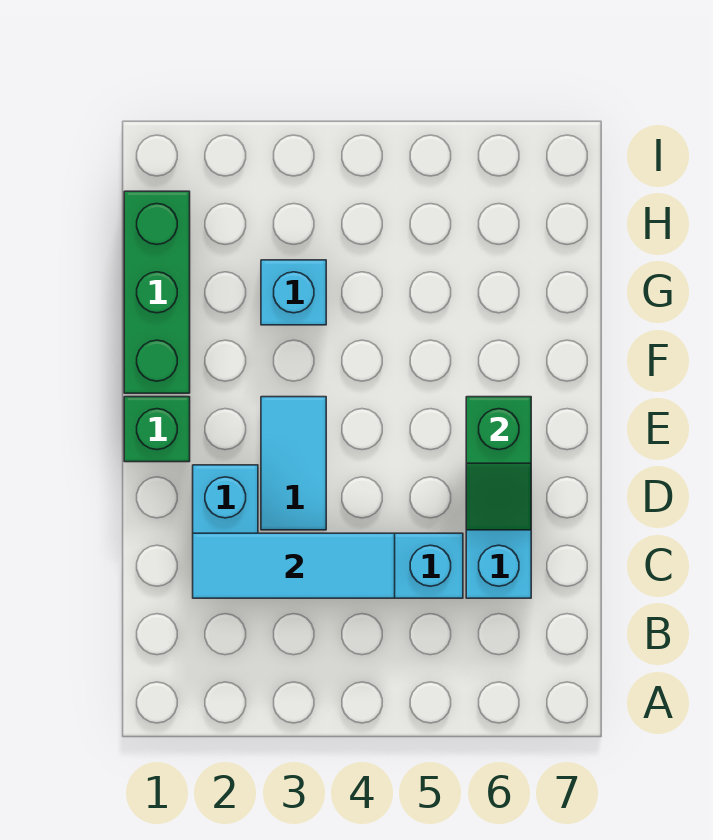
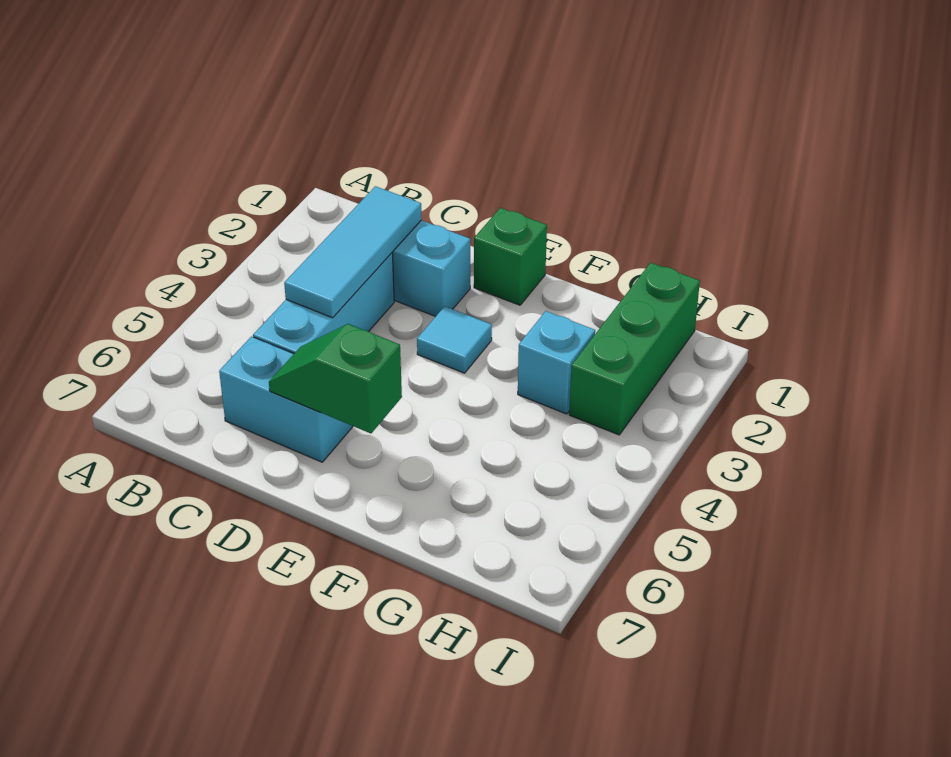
cyan tile D3:E3 level 1 -> cyan tile E3 level 1
green brick F1:H1 level 1 -> green brick H1:H3 level 1

